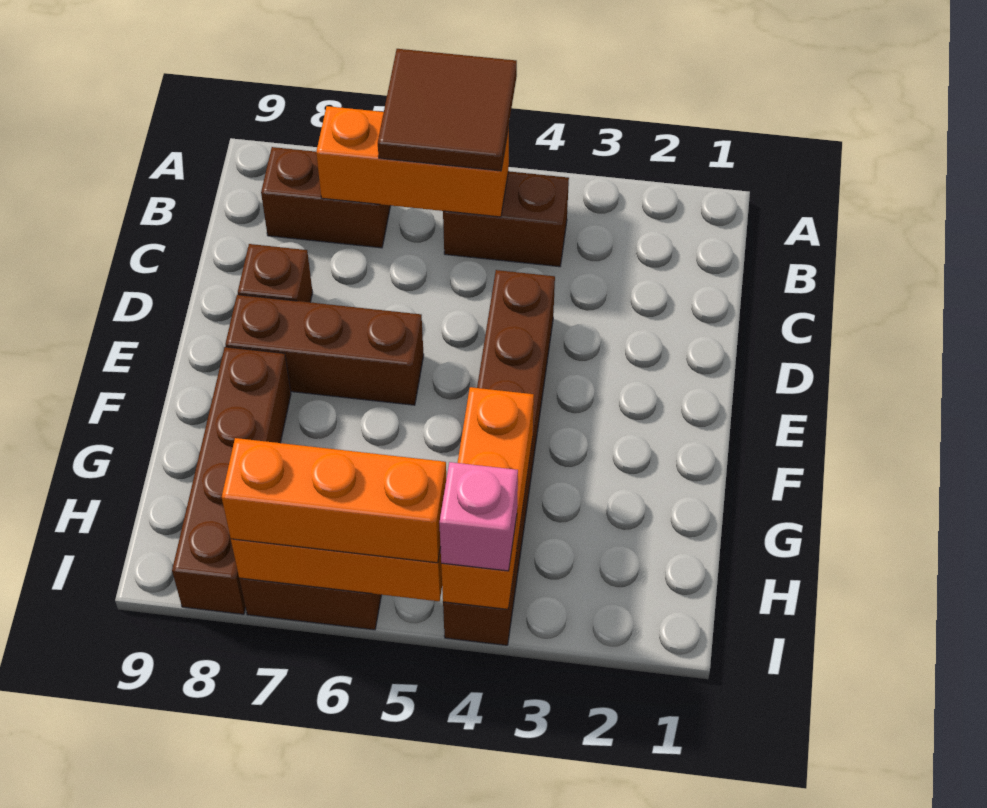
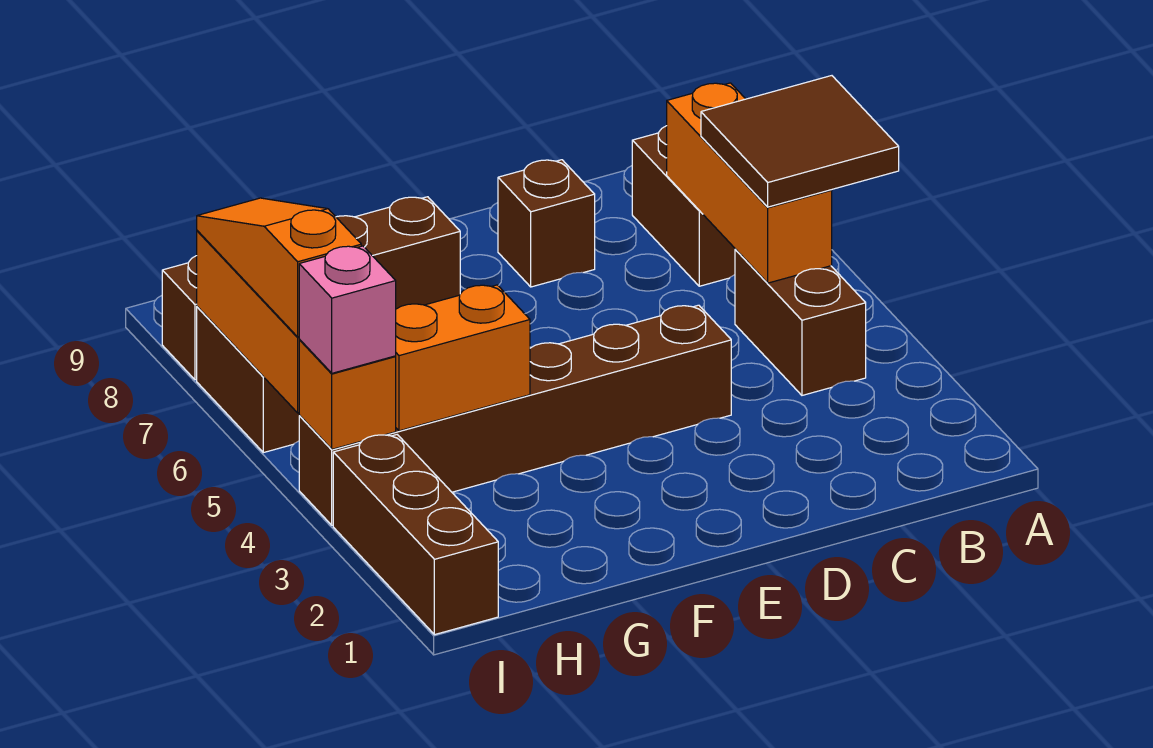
brown brick E6:E8 level 1 -> brown brick I1:I3 level 1
orange brick I5:I7 level 3 -> orange slope I5:I7 level 3 top 5

